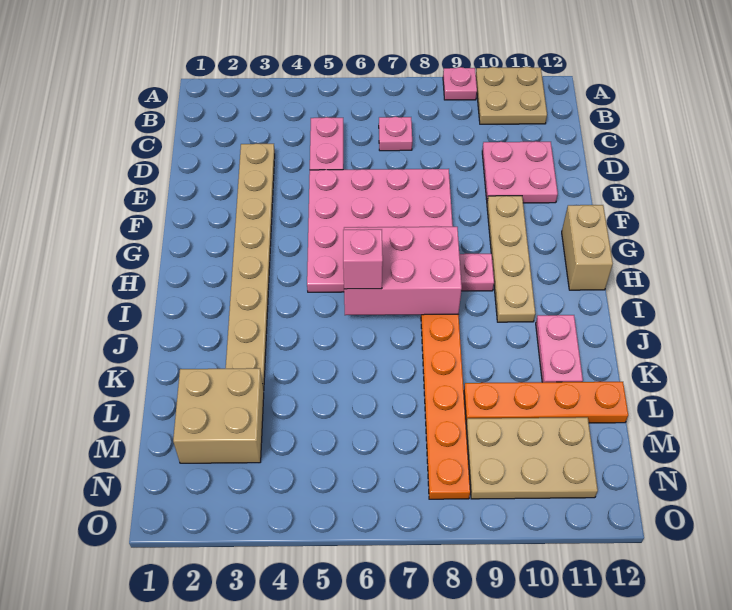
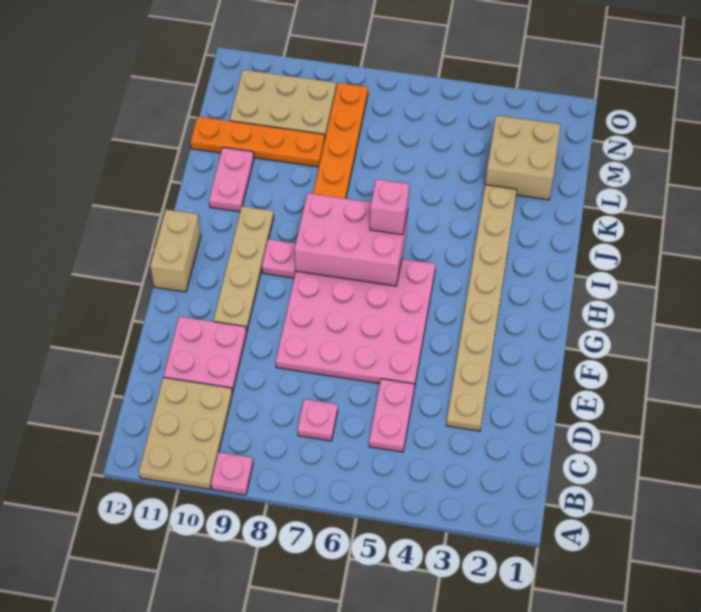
tan plate A10:B11 level 1 -> tan plate A10:C11 level 1

